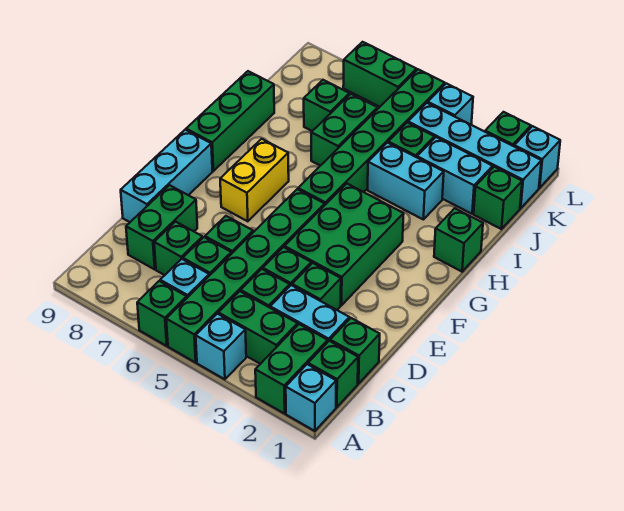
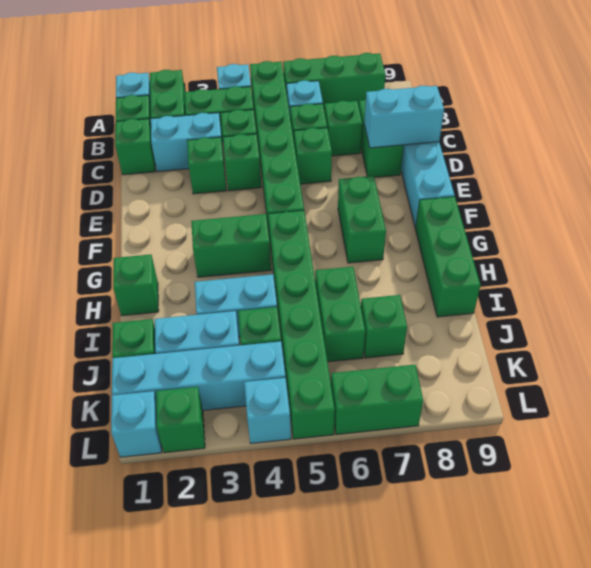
green brick A6 level 1 -> green brick A6:A8 level 1
none -> cyan brick D8:D9 level 2
green brick E3:G4 level 1 -> green brick G3:G4 level 1
yellow brick F7:G7 level 1 -> green brick F7:G7 level 1

